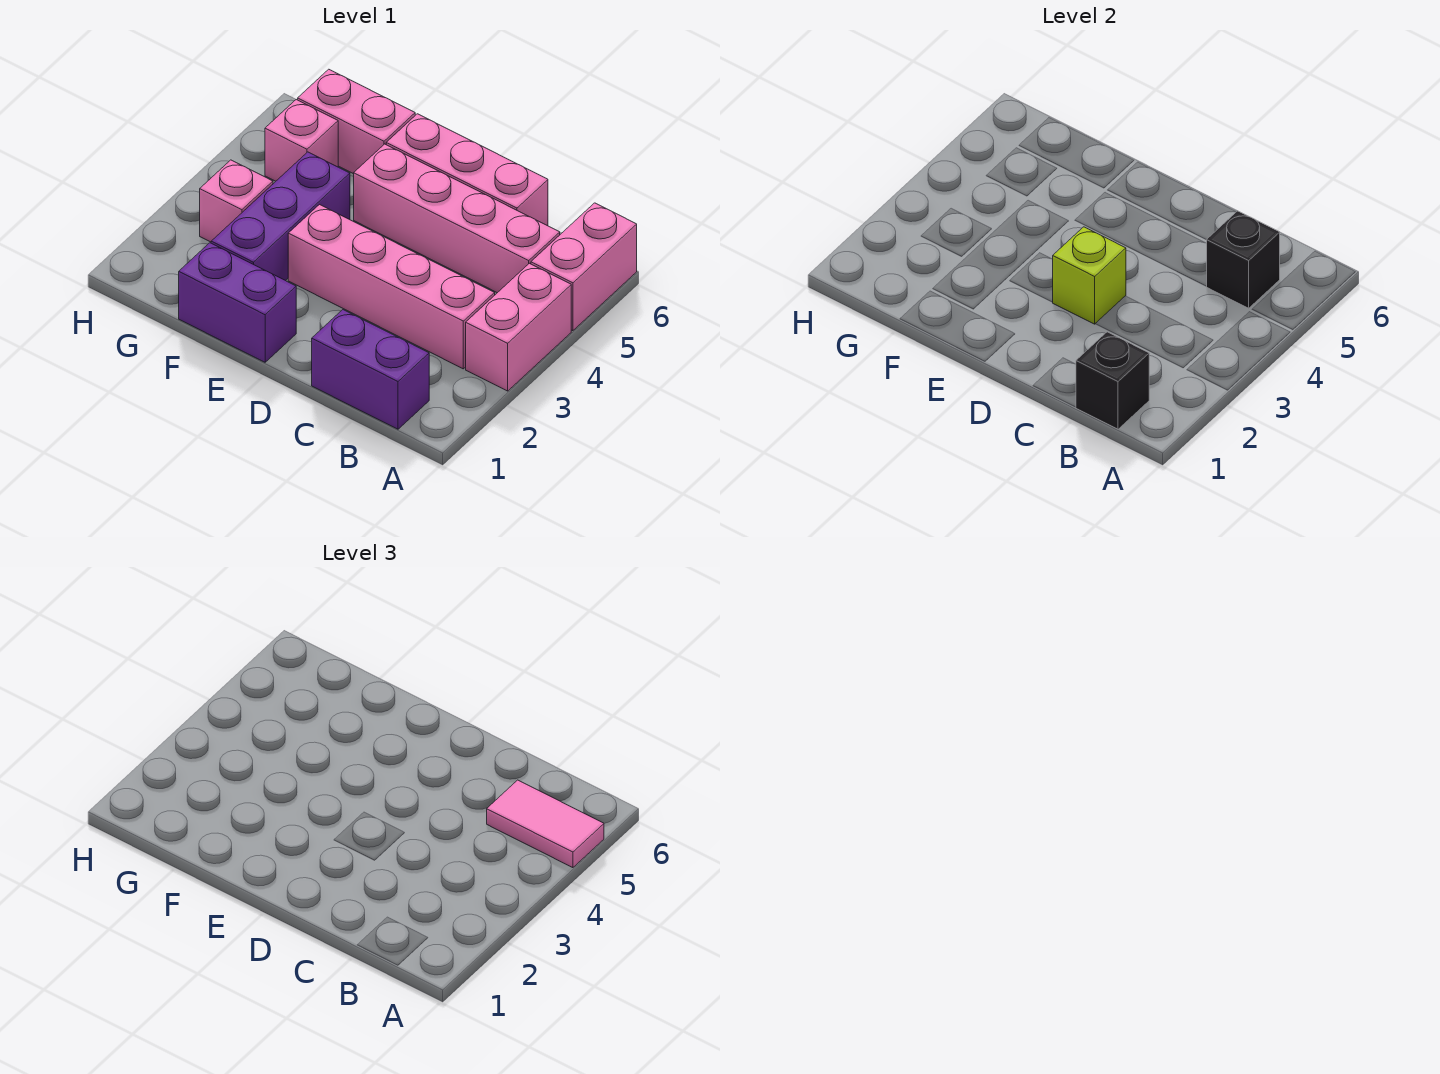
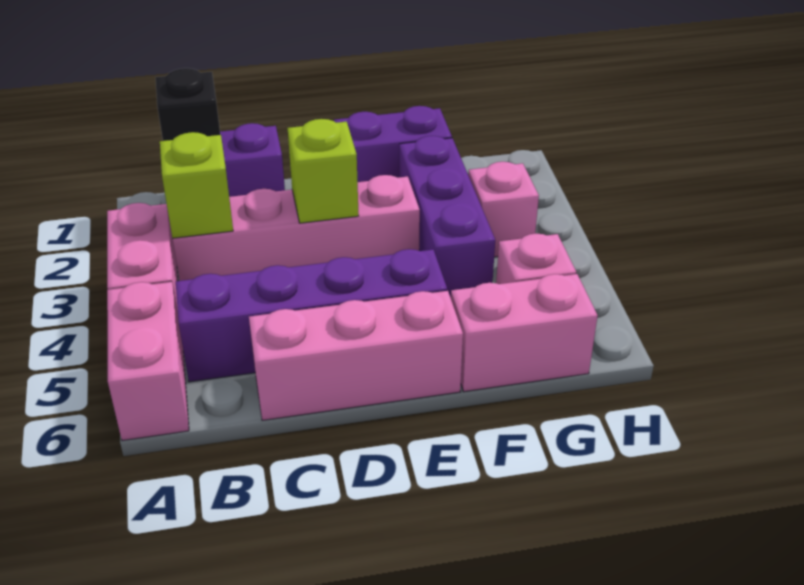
pink tile A5:B5 level 3 -> none
none -> lime brick B3 level 2
pink brick B5:E5 level 1 -> purple brick B5:E5 level 1
black brick B5 level 2 -> none

